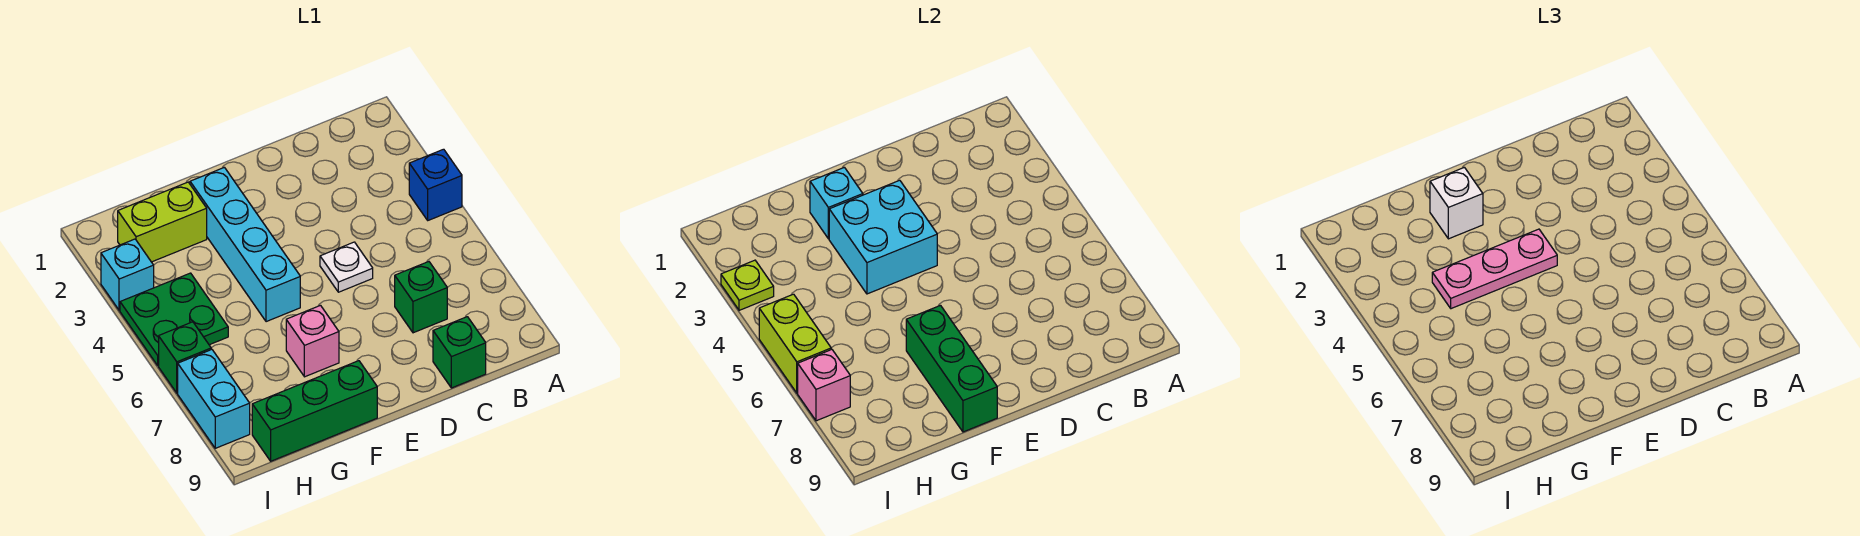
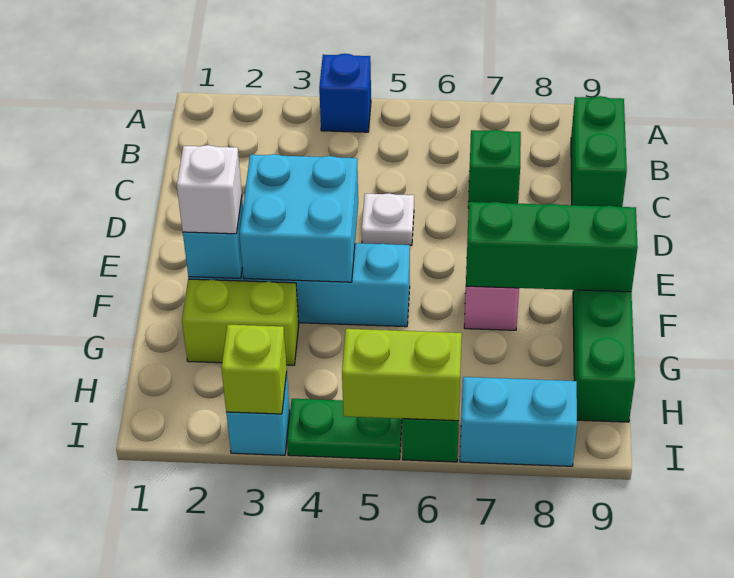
green brick C9 level 1 -> green brick B9:C9 level 1
pink plate E4:G4 level 3 -> none
lime brick G2:H2 level 1 -> lime brick G2:G3 level 1
green plate H4:I5 level 1 -> green plate I4:I5 level 1
lime plate I3 level 2 -> lime brick I3 level 2
pink brick I7 level 2 -> none

